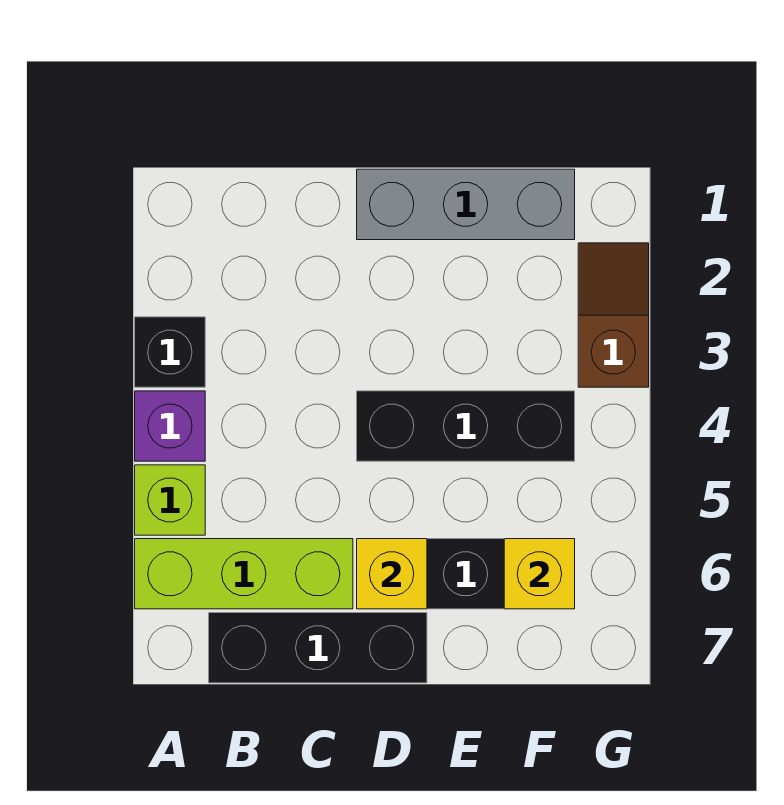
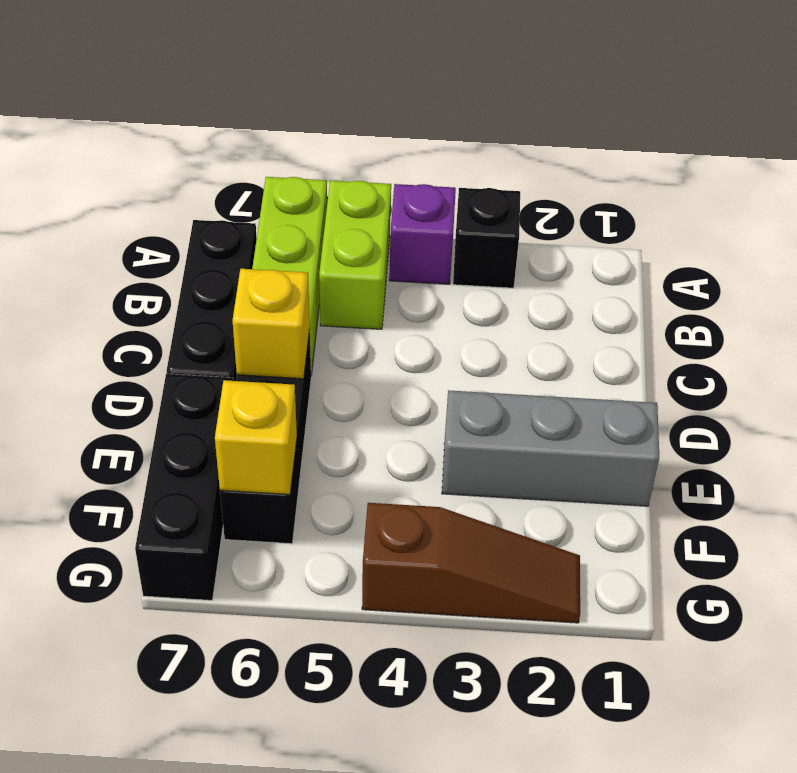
lime brick A5 level 1 -> lime brick A5:B5 level 1
grey brick D1:F1 level 1 -> grey brick E1:E3 level 1
black brick D4:F4 level 1 -> black brick E7:G7 level 1
brown slope G2:G3 level 1 top 3 -> brown slope G2:G4 level 1 top 4

